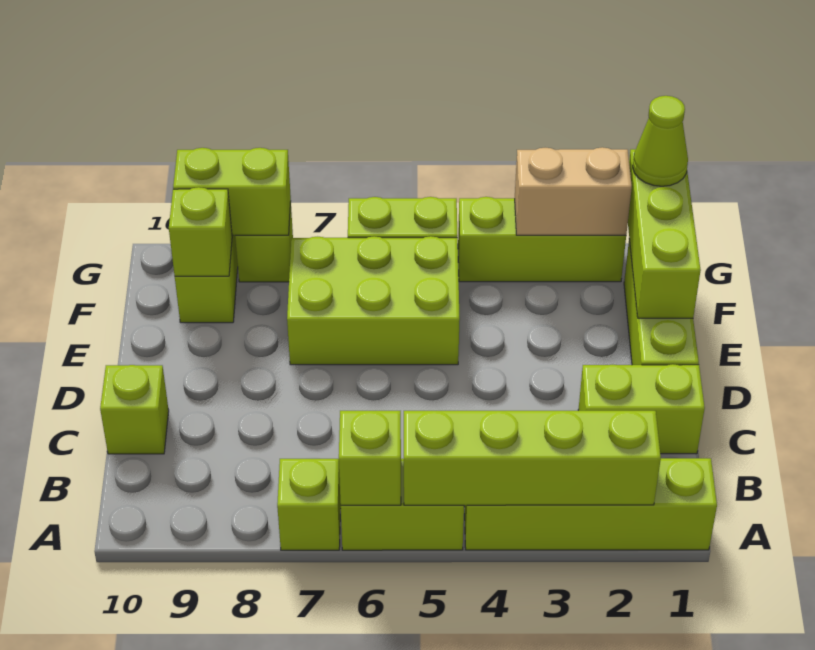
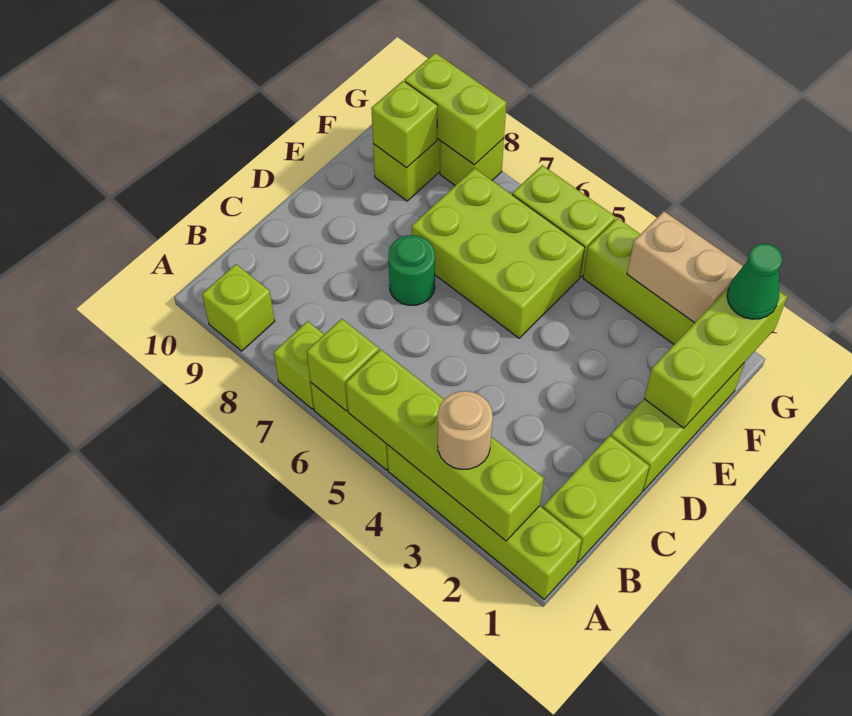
none -> tan round brick A3 level 3
lime brick C1:C2 level 1 -> lime brick B1:C1 level 1
lime brick C10 level 1 -> lime brick A9 level 1
none -> green round brick D7 level 1
lime cone G1 level 3 -> green cone G1 level 3

